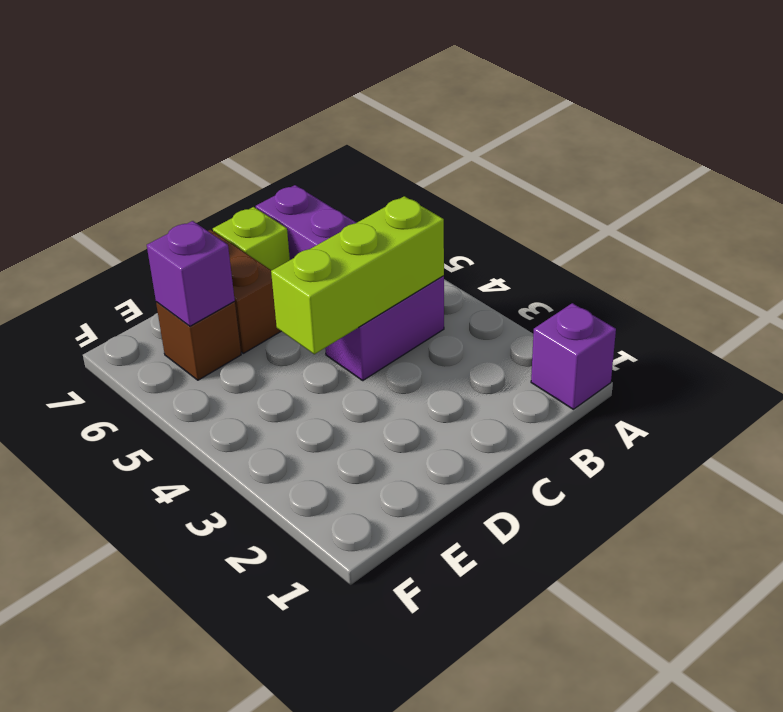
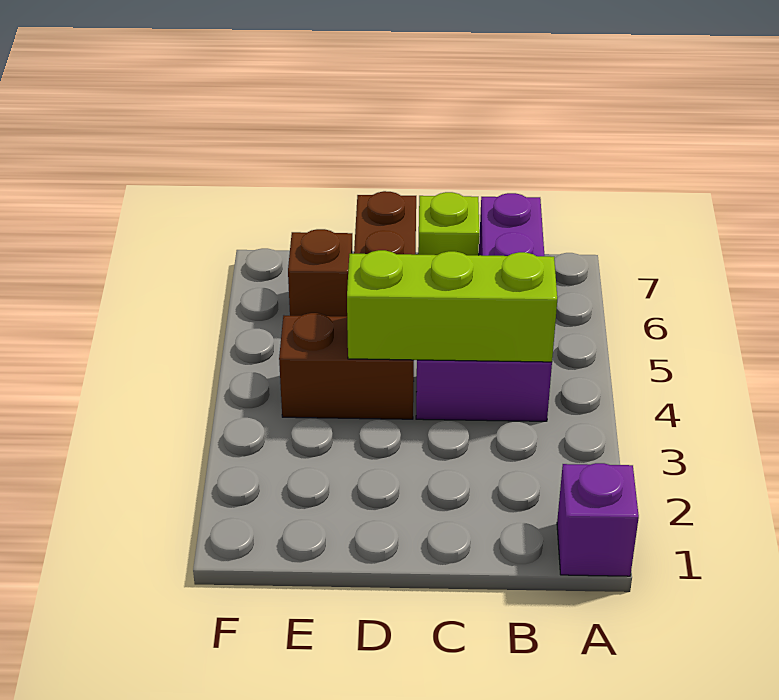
none -> brown brick D4:E4 level 1
purple brick E6 level 2 -> none

